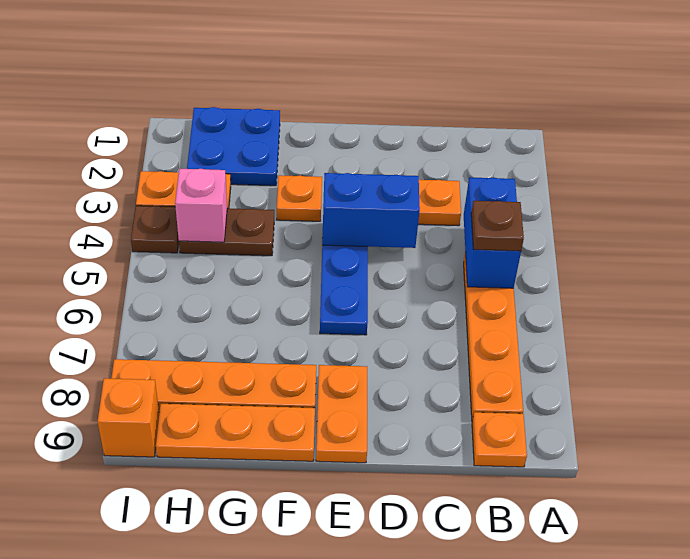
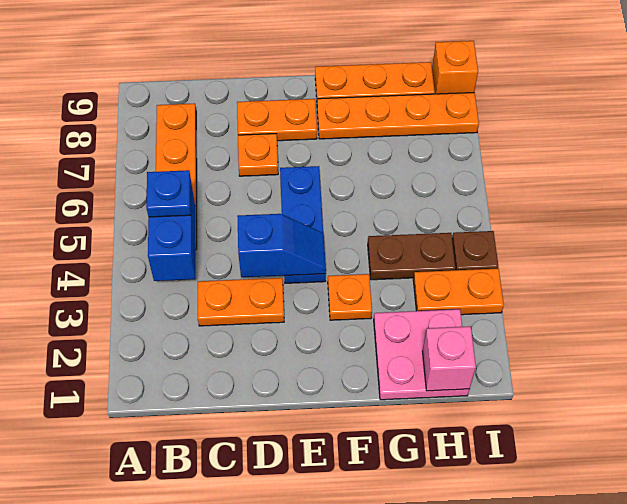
brown plate B5 level 3 -> blue plate B5 level 3
orange plate B9 level 1 -> orange plate D7 level 1
blue brick D4:E4 level 2 -> blue slope D4:E4 level 2 top D
orange plate E8:E9 level 1 -> orange plate D8:E8 level 1
blue plate G1:H2 level 1 -> pink plate G1:H2 level 1
pink brick H4 level 2 -> pink brick H1 level 2

